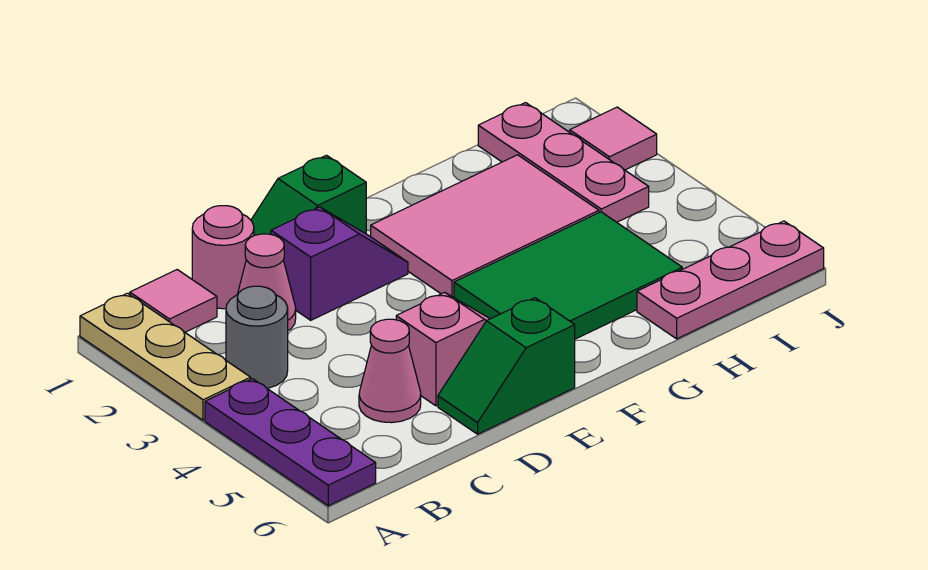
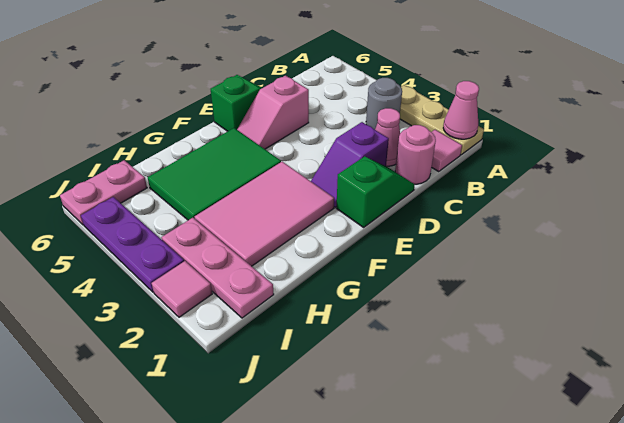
purple plate A4:A6 level 1 -> purple plate J3:J5 level 1
pink cone C5 level 1 -> pink cone A1 level 2
pink plate H6:J6 level 1 -> pink plate I6:J6 level 1

